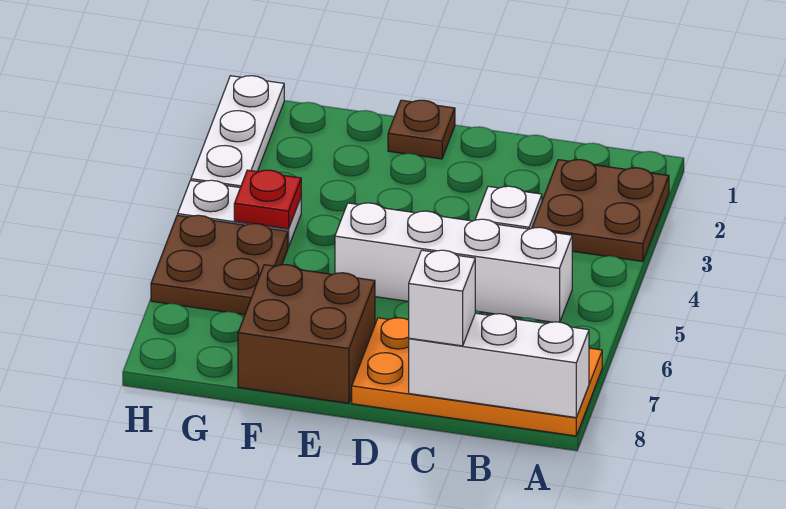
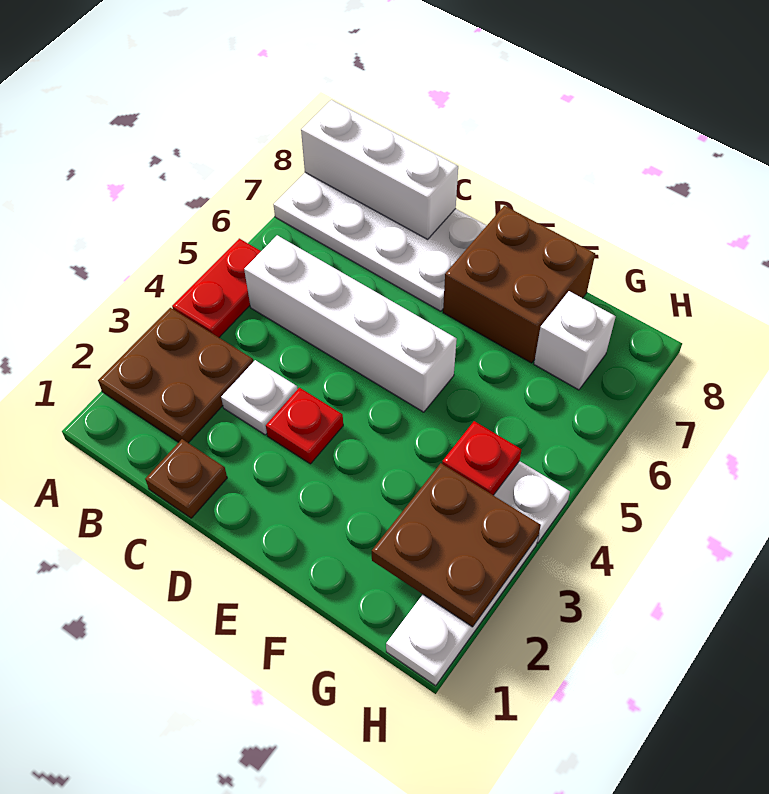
none -> red plate A4:A5 level 1
orange plate A7:D8 level 1 -> white plate A7:D8 level 1
white brick C8 level 3 -> white brick G7 level 1
none -> red plate D3 level 1
brown plate E1 level 1 -> brown plate C1 level 1
brown plate G5:H6 level 1 -> brown plate G2:H3 level 2

